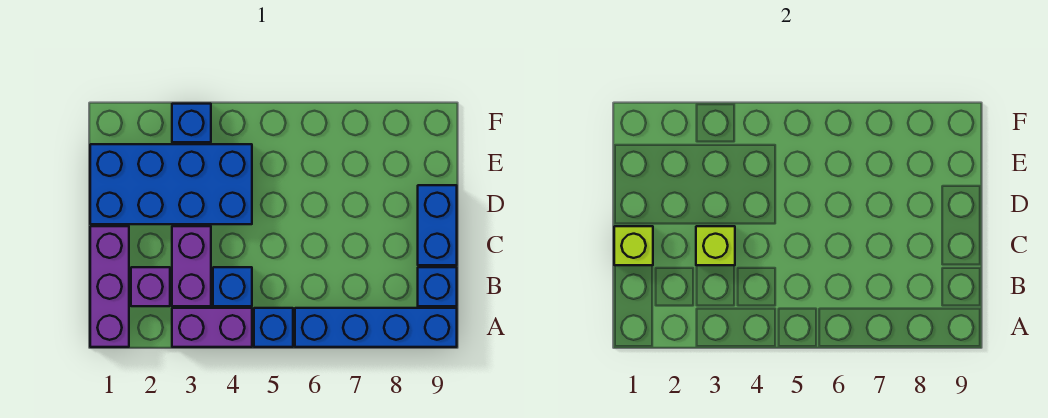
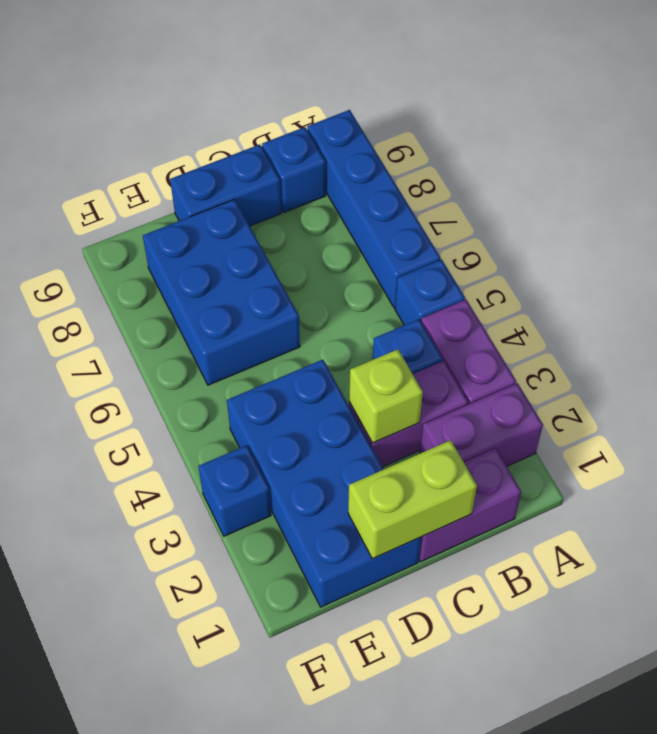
purple brick A1:C1 level 1 -> purple brick B1:C1 level 1
purple brick B2 level 1 -> purple brick A2:B2 level 1
lime brick C1 level 2 -> lime brick C1:D1 level 2
none -> blue brick D6:E8 level 1

